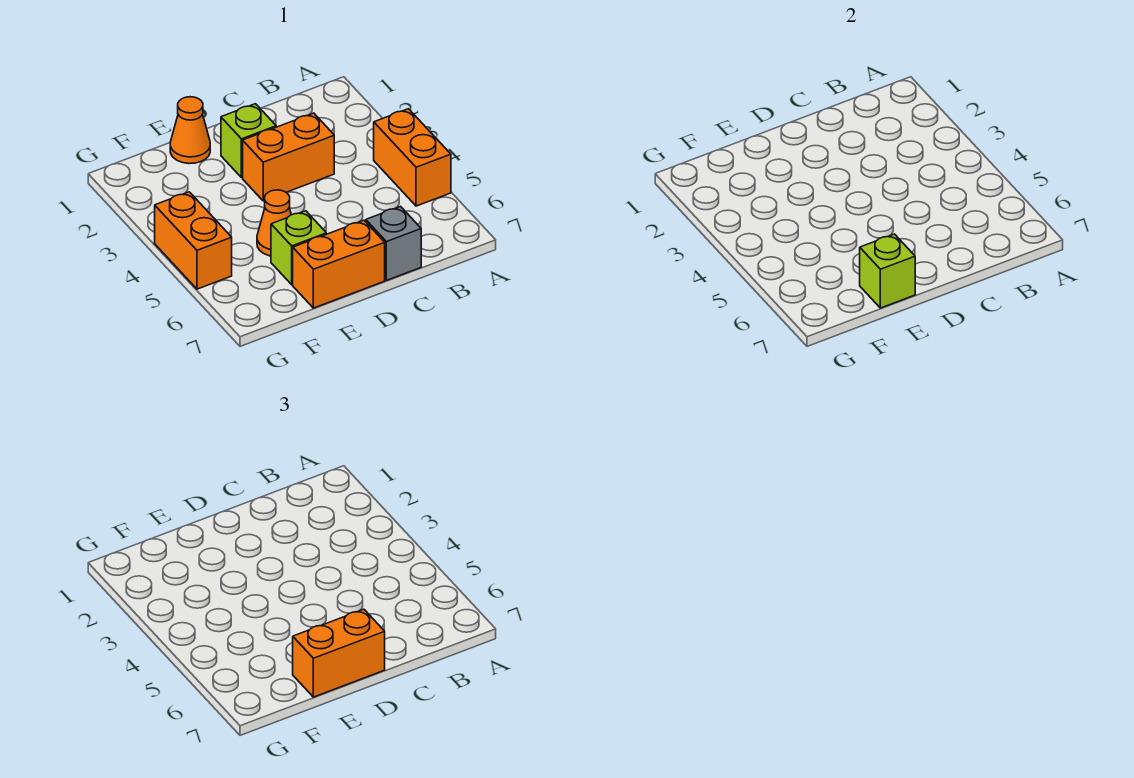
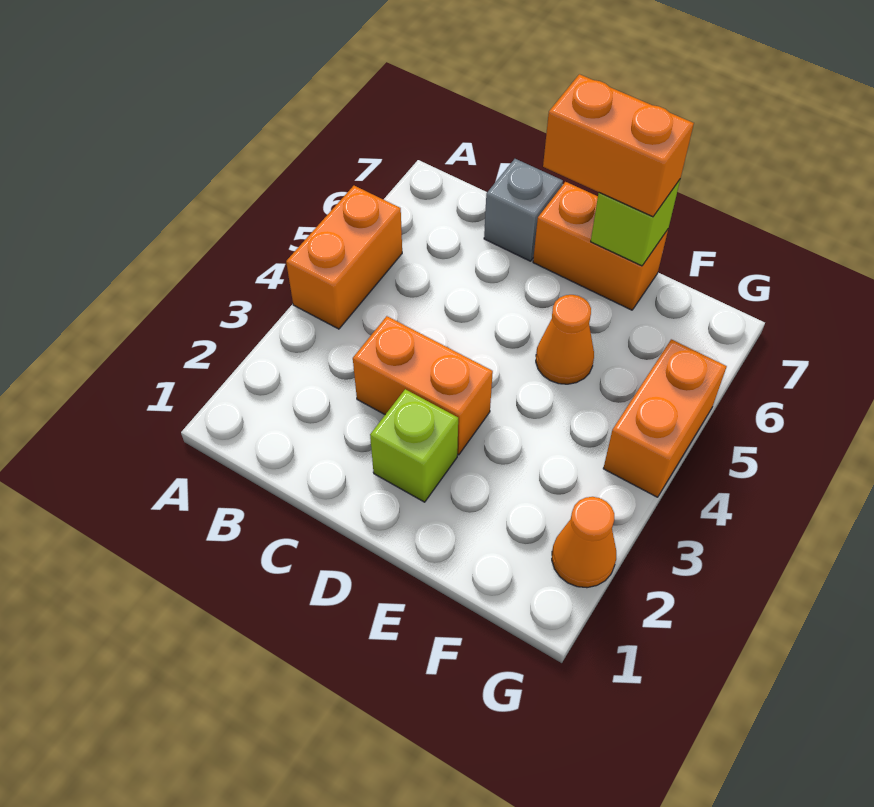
orange cone E1 level 1 -> orange cone G2 level 1
lime brick E6 level 1 -> none

